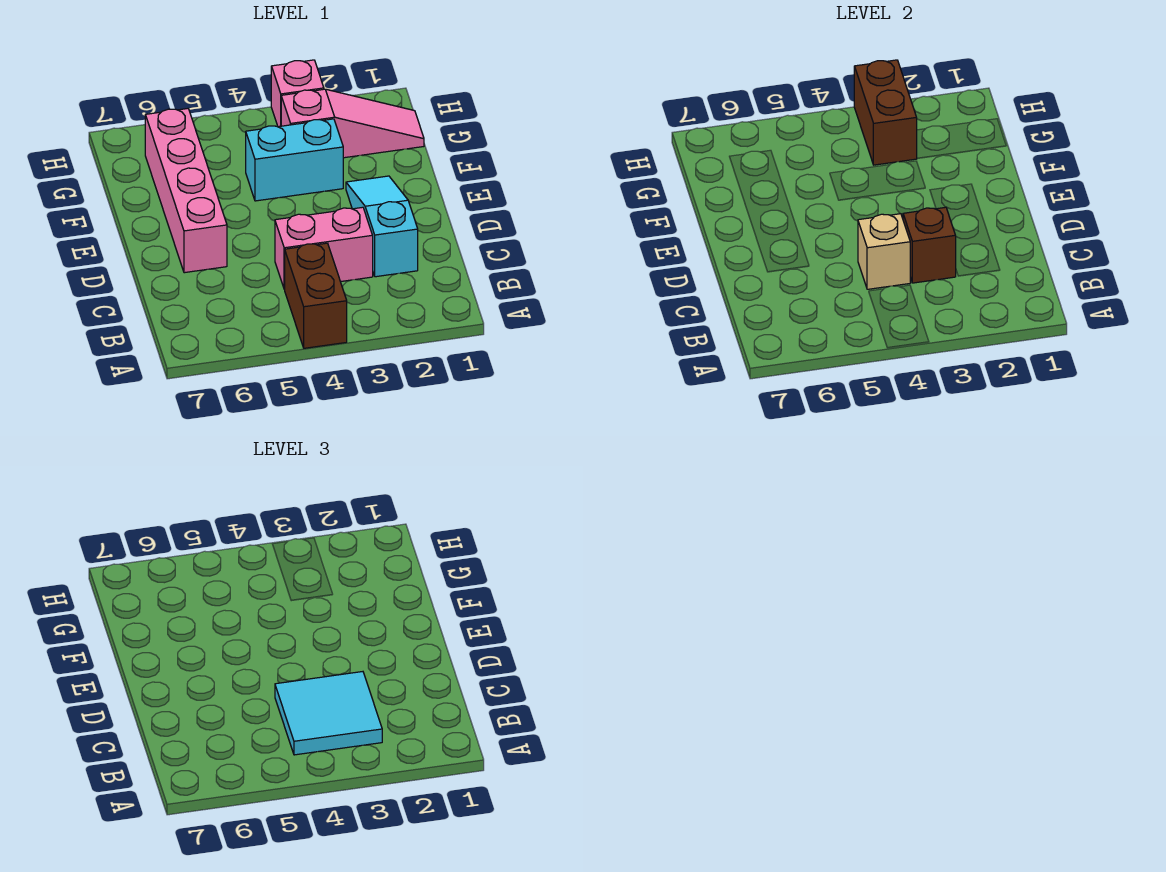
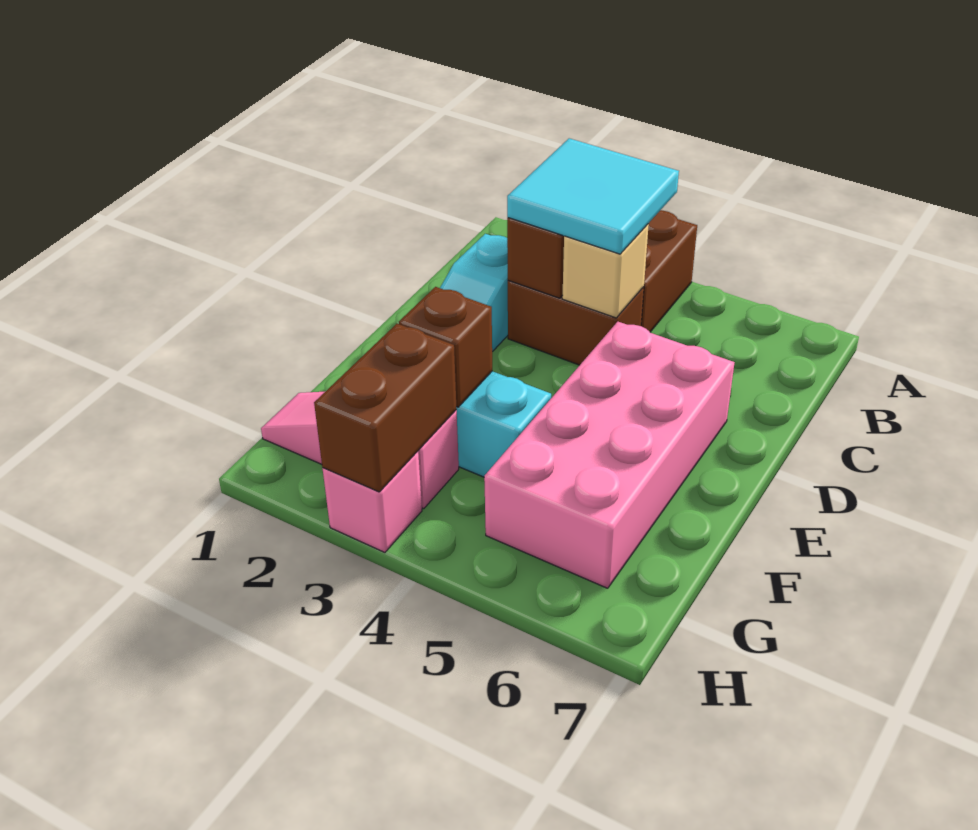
pink brick C3:C4 level 1 -> brown brick C3:C4 level 1
pink brick D6:G6 level 1 -> pink brick D5:G6 level 1
none -> brown brick F3 level 2

